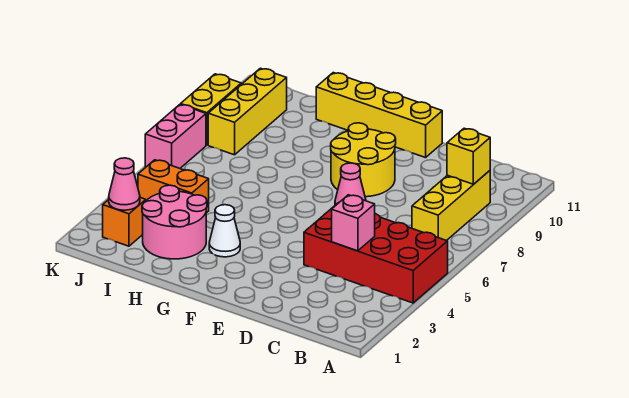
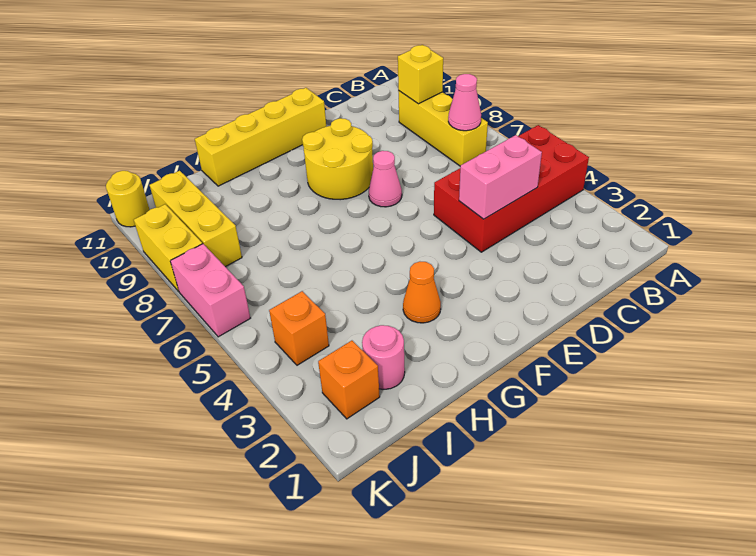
pink brick C4 level 2 -> pink brick C4:D4 level 2
white cone G3 level 1 -> orange cone G3 level 1
pink round brick H2:I3 level 1 -> pink round brick I2 level 1
orange brick I4:J4 level 1 -> orange brick J4 level 1
pink cone J2 level 2 -> pink cone B7 level 2
none -> yellow round brick K11 level 1

